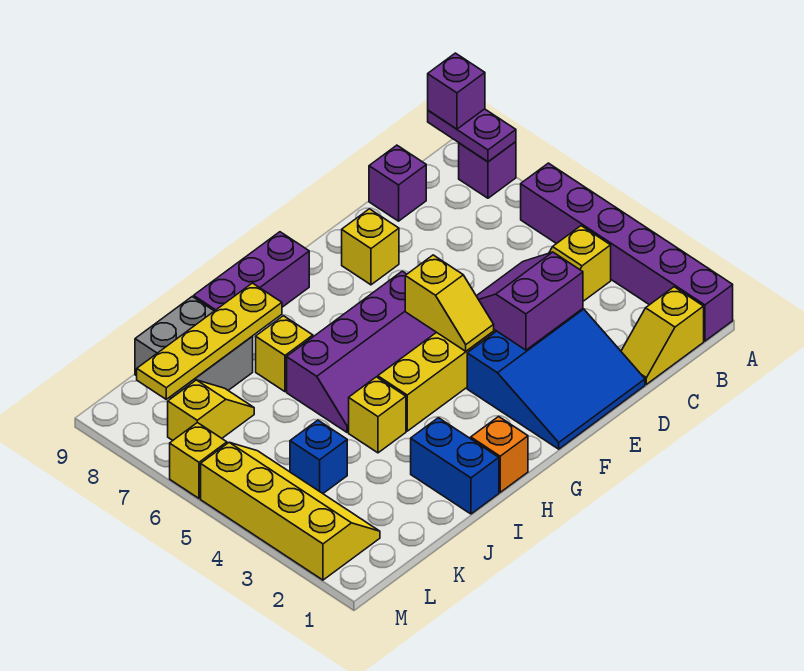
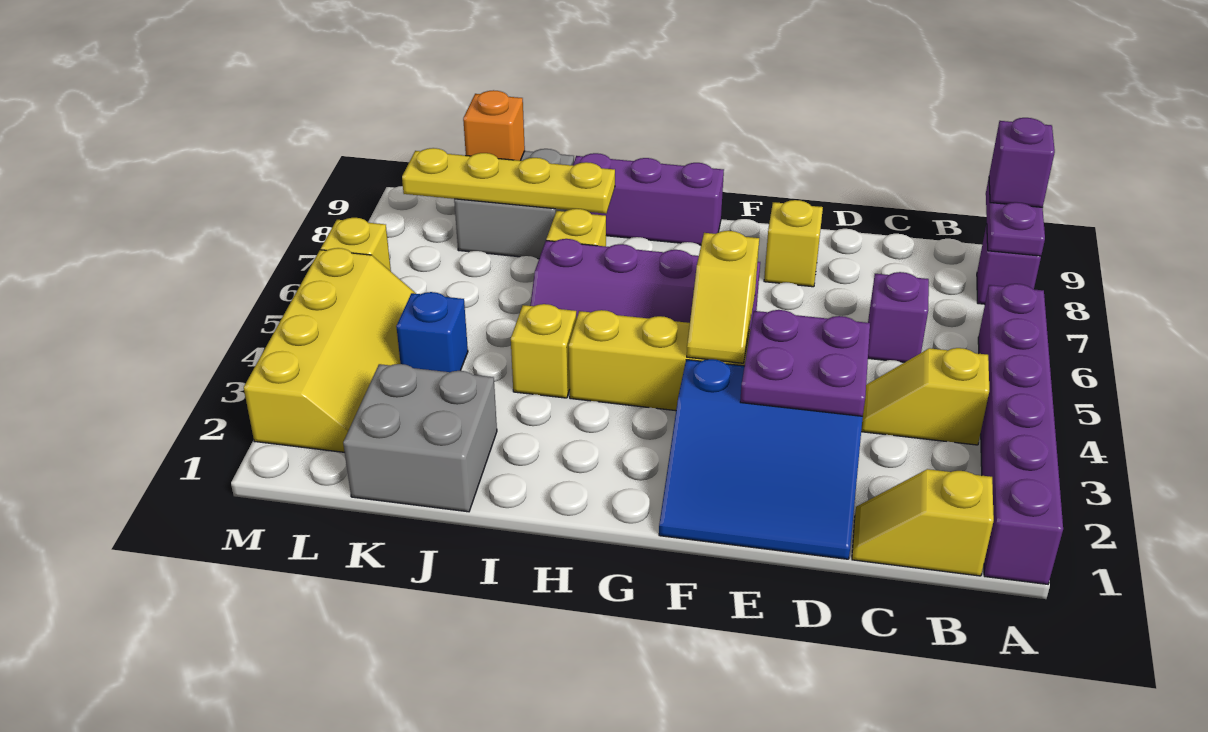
purple brick C9 level 1 -> purple brick C6 level 1
purple slope D3:E4 level 2 top 3 -> purple plate D3:E4 level 2
orange brick H1 level 1 -> orange brick K9 level 2
blue brick I1:I2 level 1 -> none
none -> grey brick J1:K2 level 1
yellow slope K7:L7 level 1 top L -> none

